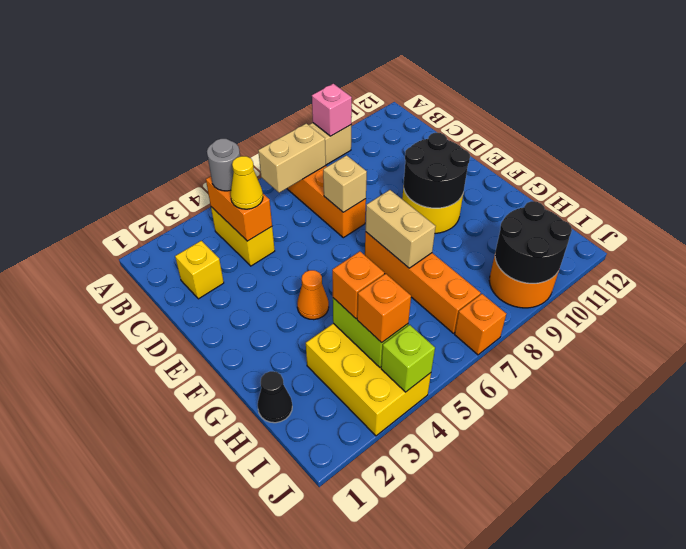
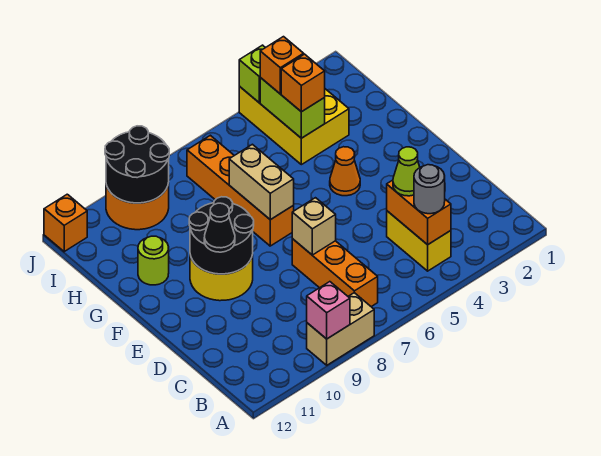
tan brick B6:B7 level 2 -> none
yellow brick C2 level 1 -> none
yellow cone C4 level 3 -> lime cone C4 level 3
none -> lime round brick G11 level 1
black cone H1 level 1 -> black cone E10 level 3
orange brick J7 level 1 -> orange brick J12 level 1

